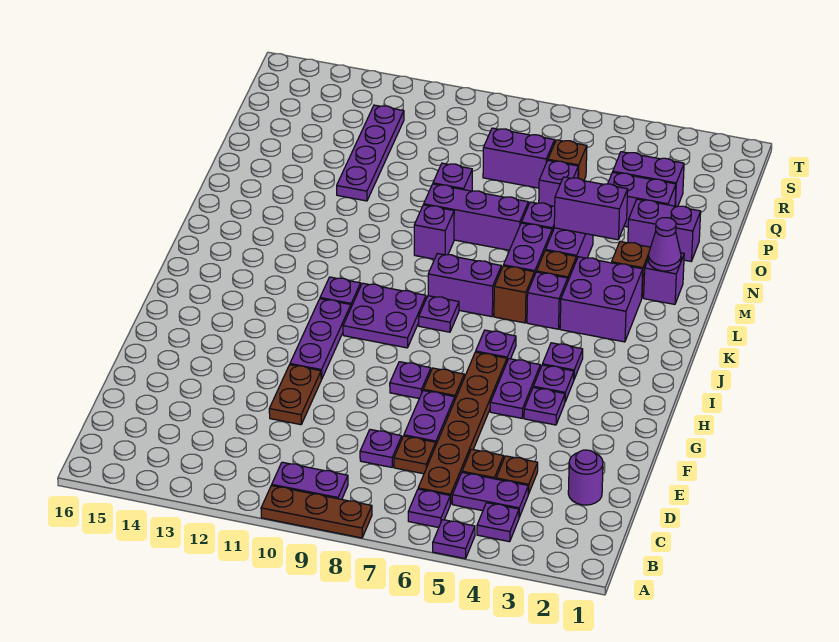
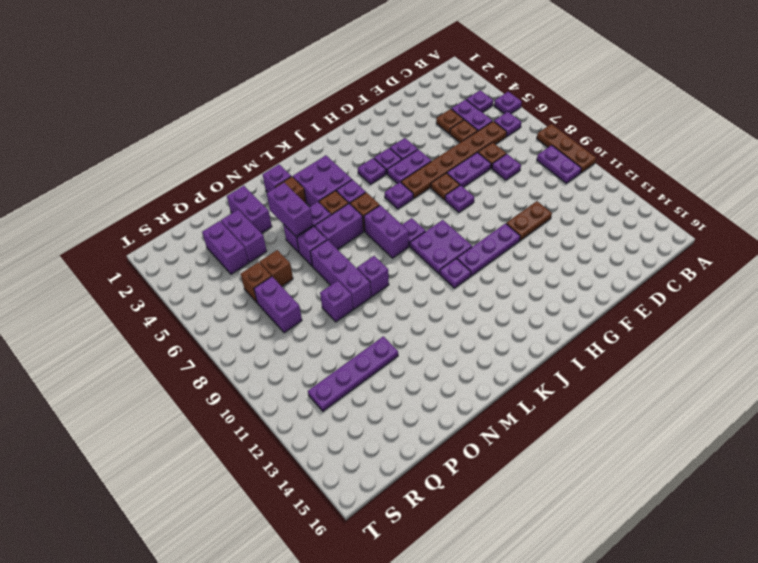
purple round brick D2 level 1 -> none
purple cone M2 level 2 -> none
purple brick P6 level 1 -> brown brick P6 level 1

